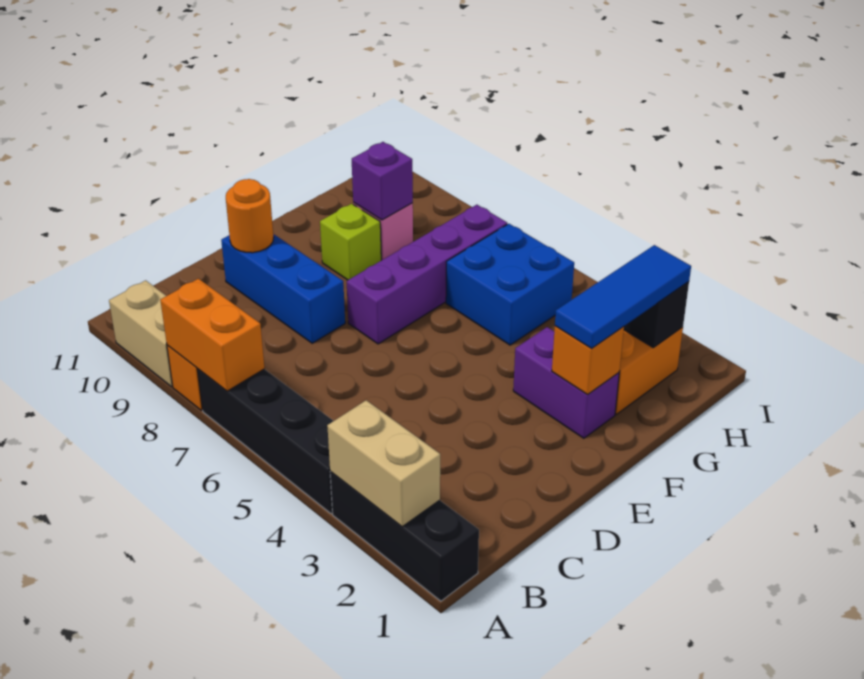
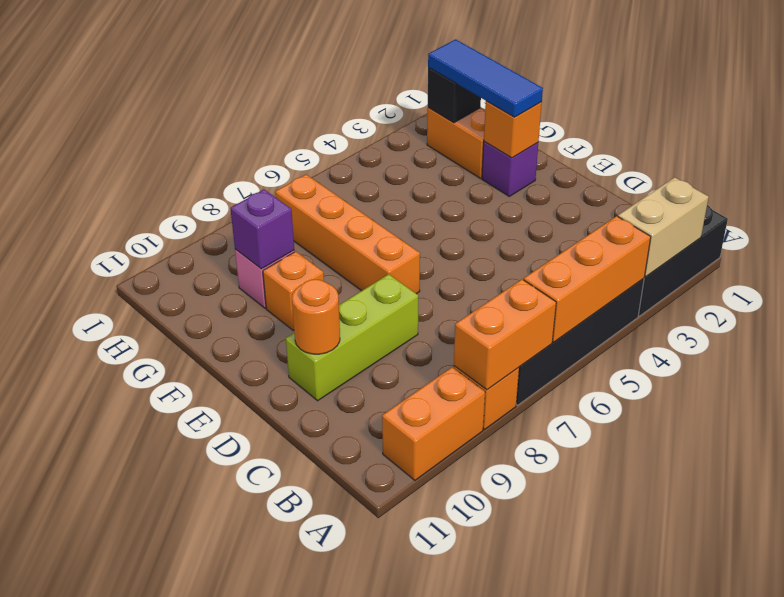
none -> orange brick A4:A6 level 2
tan brick A9:A10 level 1 -> orange brick A9:A10 level 1
blue brick D8:D10 level 1 -> lime brick D8:D10 level 1
purple brick E7:H7 level 1 -> orange brick E7:H7 level 1
purple brick F2:F3 level 1 -> purple brick F2 level 1
lime brick F9 level 1 -> orange brick F9 level 1
blue brick G5:H6 level 1 -> none

